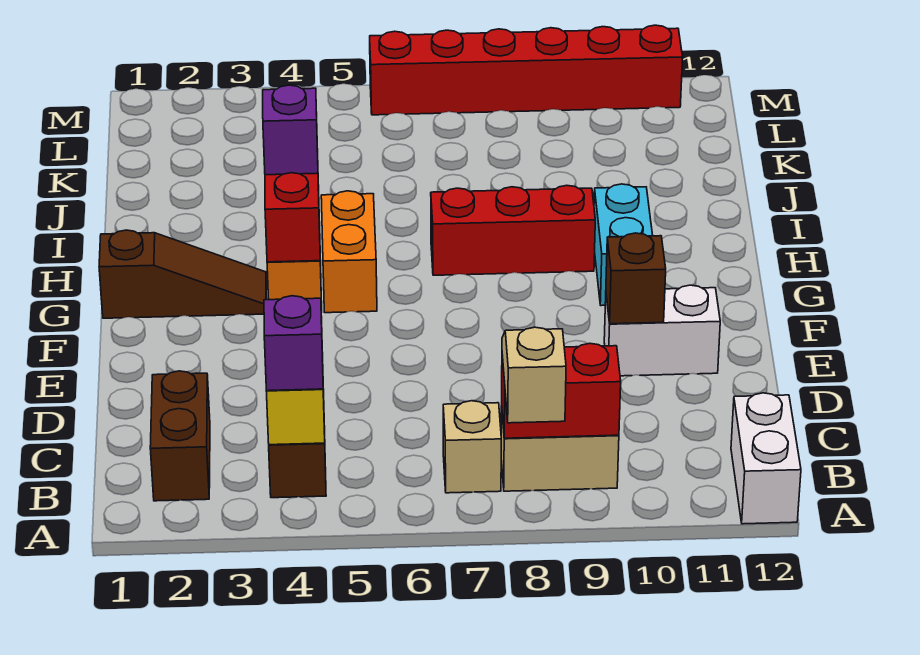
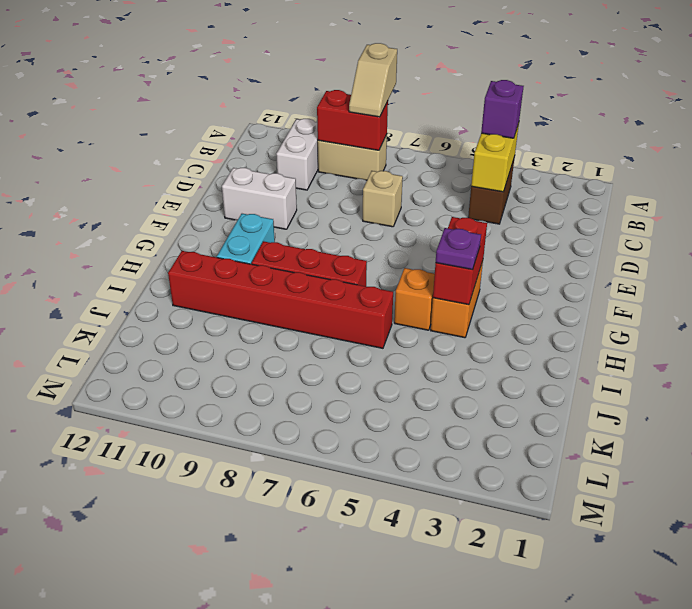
white brick A12:B12 level 1 -> white brick B10:C10 level 1
brown brick B2:C2 level 1 -> none
tan brick B7 level 1 -> tan brick D7 level 1
brown brick E10 level 2 -> none
brown slope G1:G3 level 1 top 1 -> none
orange brick G5:H5 level 1 -> orange brick H5 level 1
purple brick H4 level 3 -> purple plate H4 level 3
red brick M6:M11 level 1 -> red brick I6:I11 level 1

